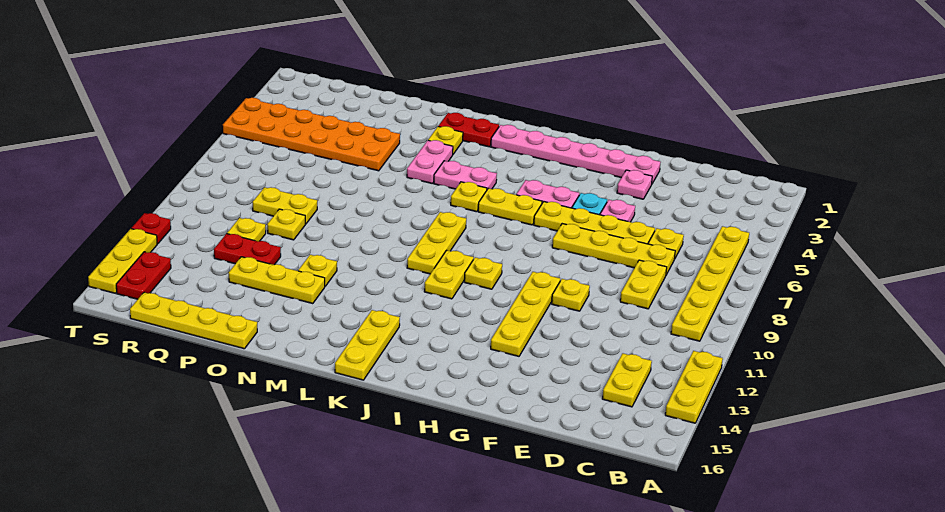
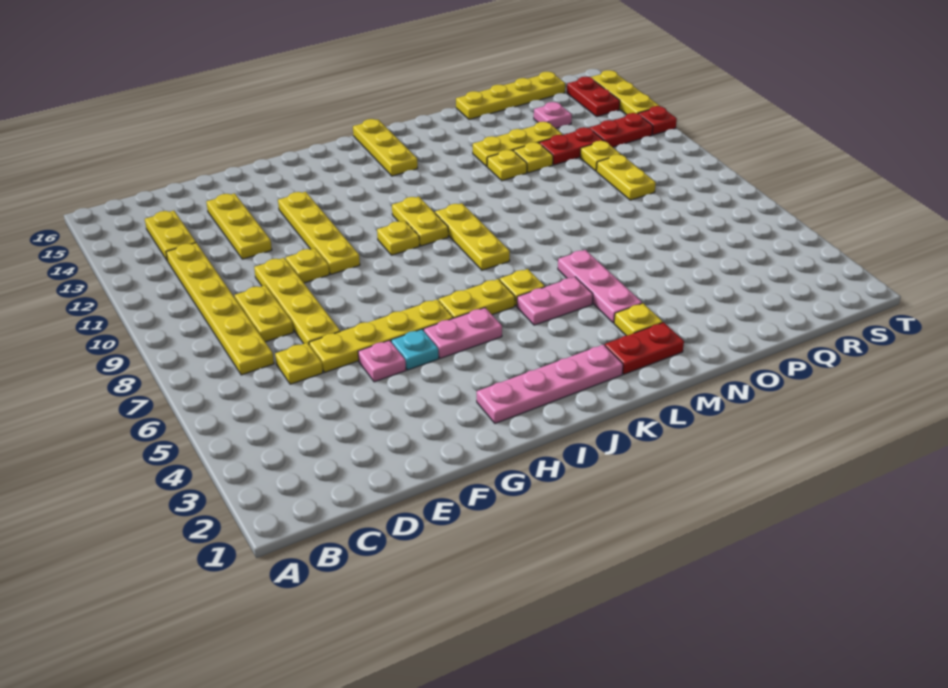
yellow plate A12:A14 level 1 -> yellow plate E12:E14 level 1
yellow plate B5:B10 level 1 -> yellow plate C7:C12 level 1
yellow plate D7:G7 level 1 -> yellow plate E7:E10 level 1
pink plate F2:K2 level 1 -> pink plate H2:K2 level 1
pink plate F3 level 1 -> pink plate Q14 level 1
pink plate M4:M5 level 1 -> pink plate M4:M6 level 1
orange plate O4:T5 level 1 -> none
yellow plate P9:Q9 level 1 -> yellow plate Q9:Q10 level 1
yellow plate P10 level 1 -> yellow plate O12 level 1
none -> red plate R12:S12 level 1

